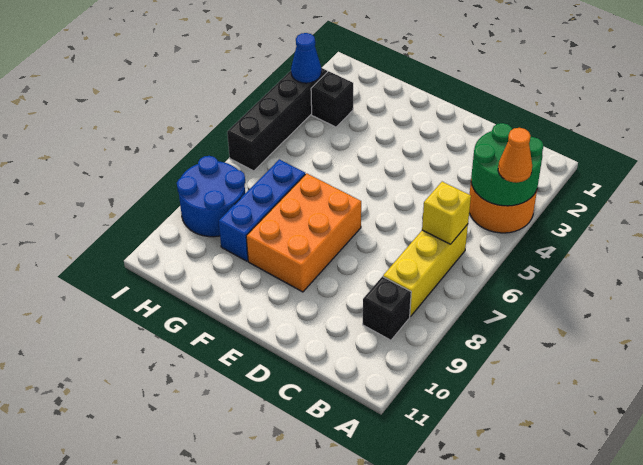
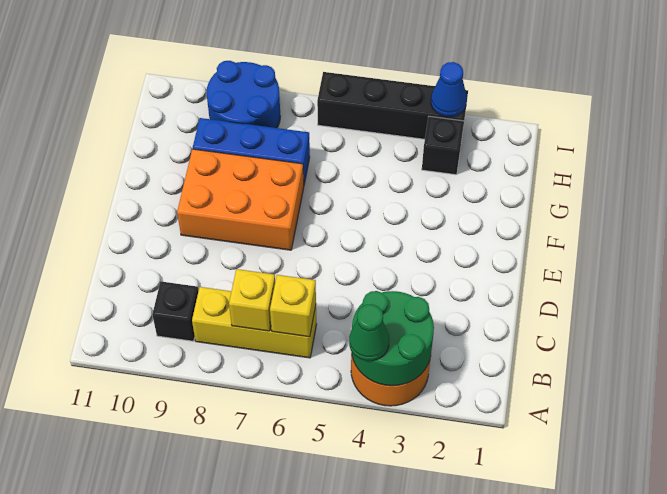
orange cone A4 level 3 -> green cone A4 level 3
none -> yellow brick B7 level 2

